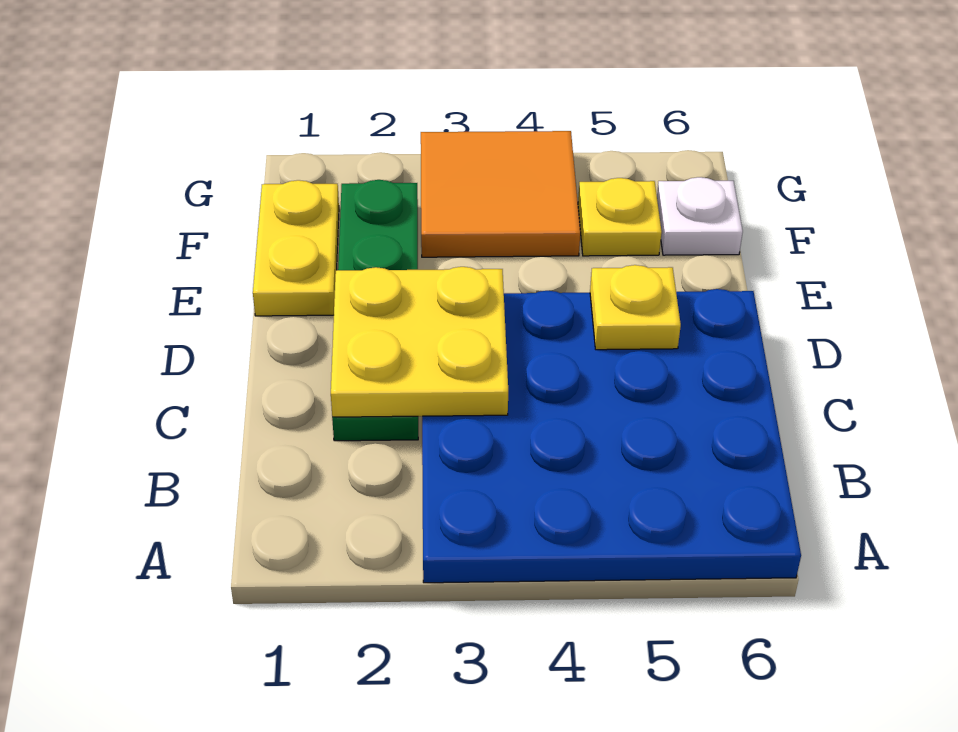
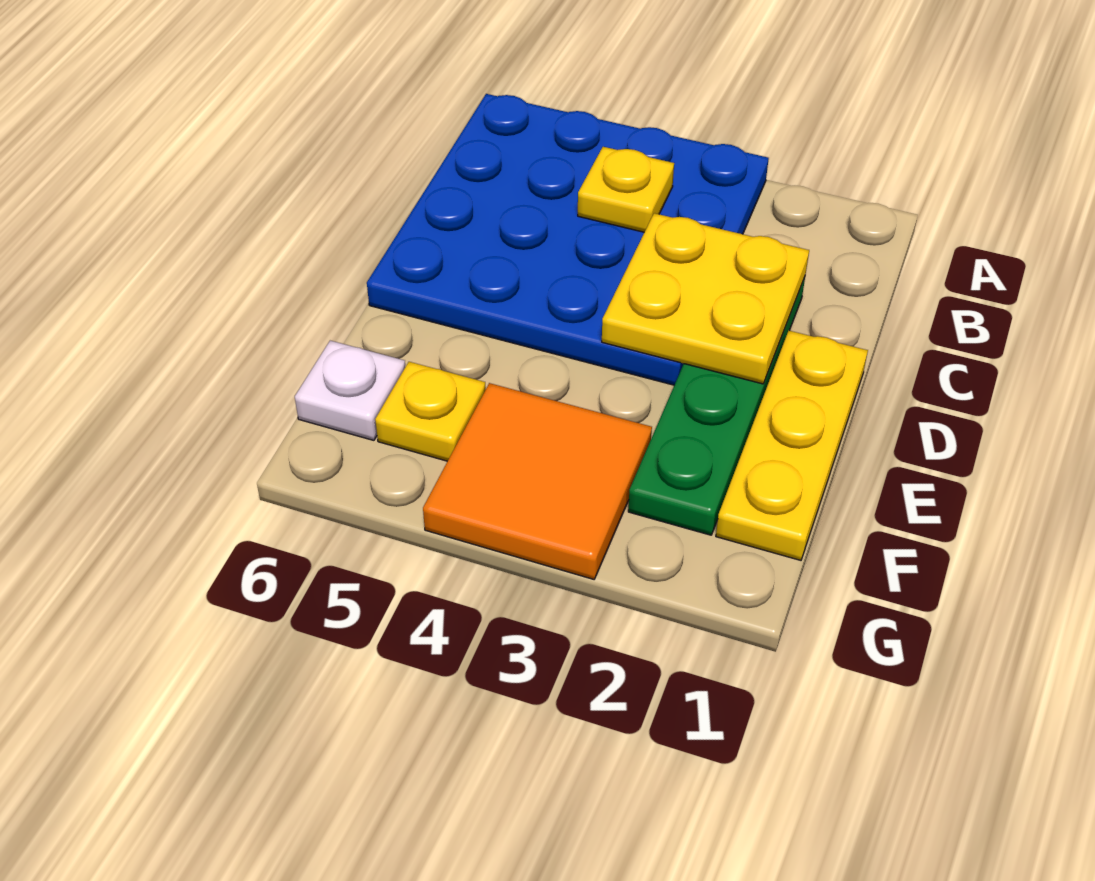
yellow plate D5 level 2 -> yellow plate B4 level 2
yellow plate E1:F1 level 1 -> yellow plate D1:F1 level 1

